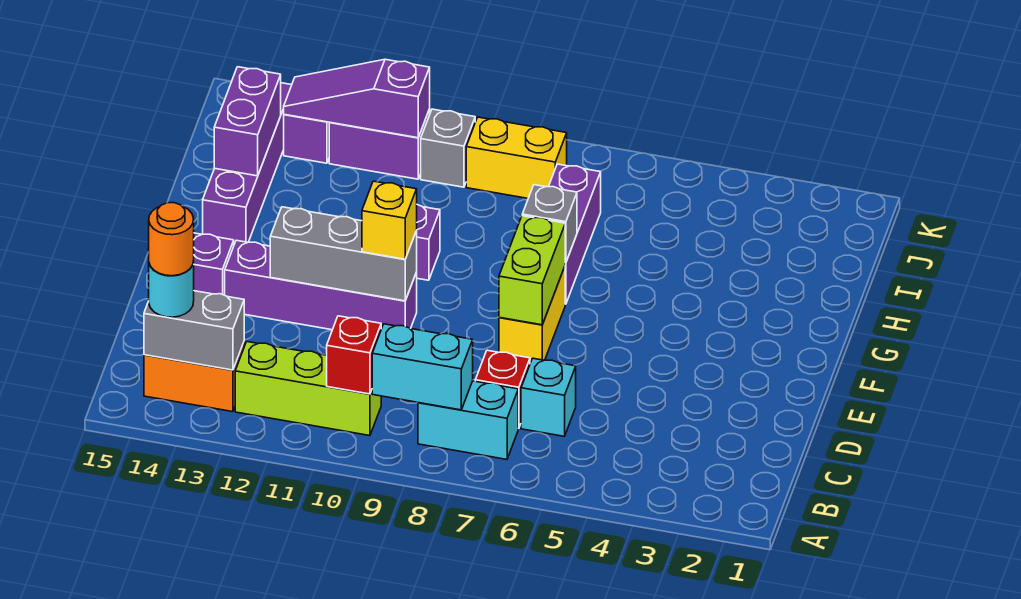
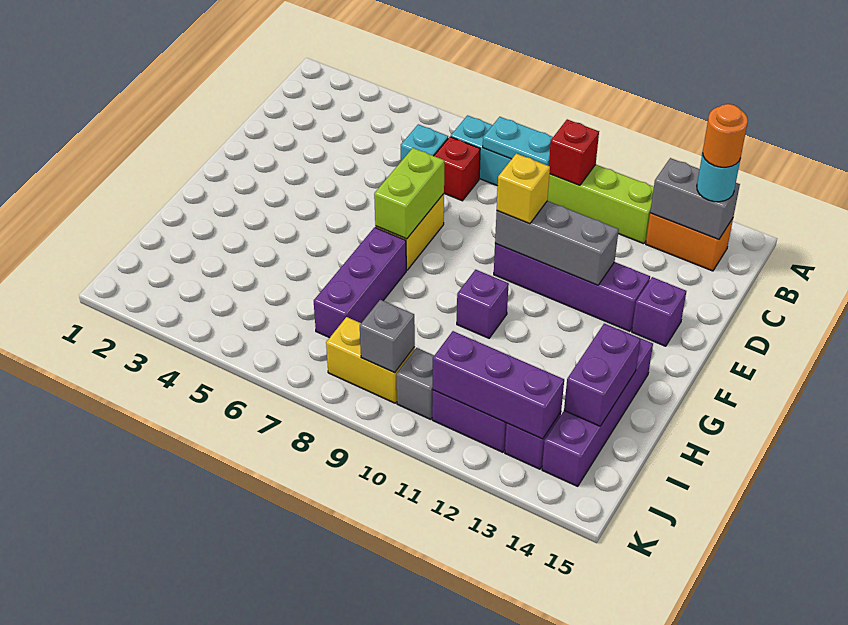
cyan brick B8:B9 level 2 -> cyan plate B8:B9 level 2
grey brick G7 level 2 -> grey brick J9 level 2
purple slope J11:J13 level 2 top 11 -> purple brick J11:J13 level 2

